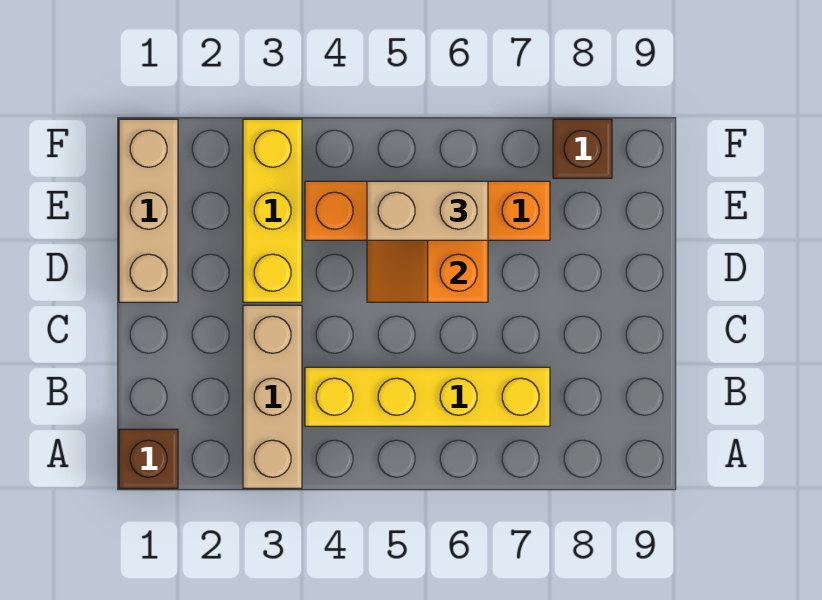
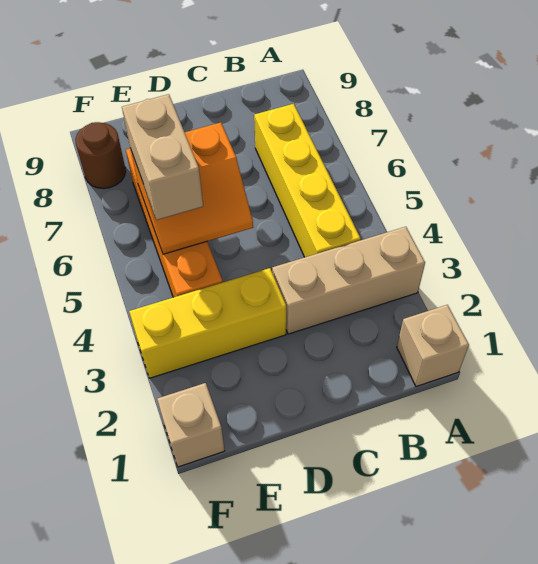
brown brick A1 level 1 -> tan brick A1 level 1
tan brick D1:F1 level 1 -> tan brick F1 level 1
brown brick F8 level 1 -> brown round brick F8 level 1

